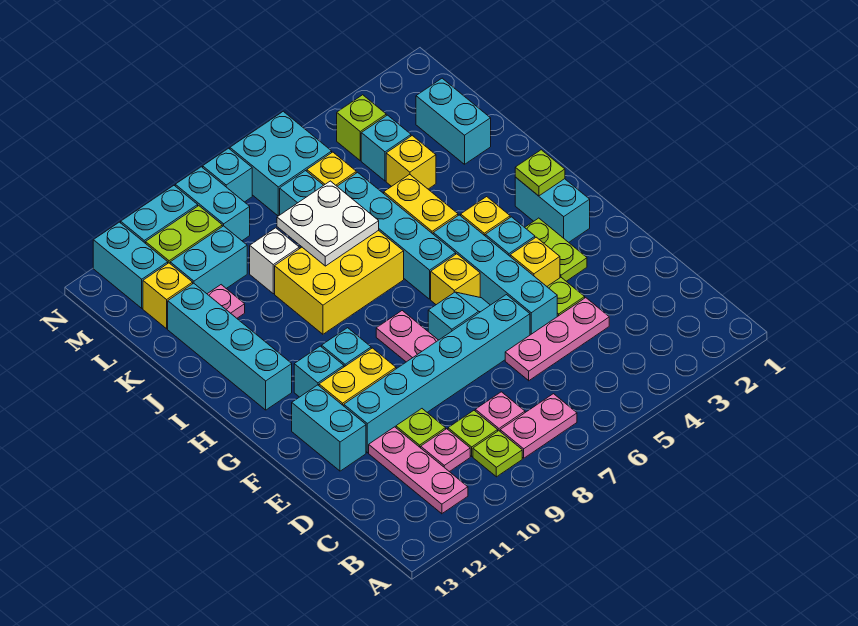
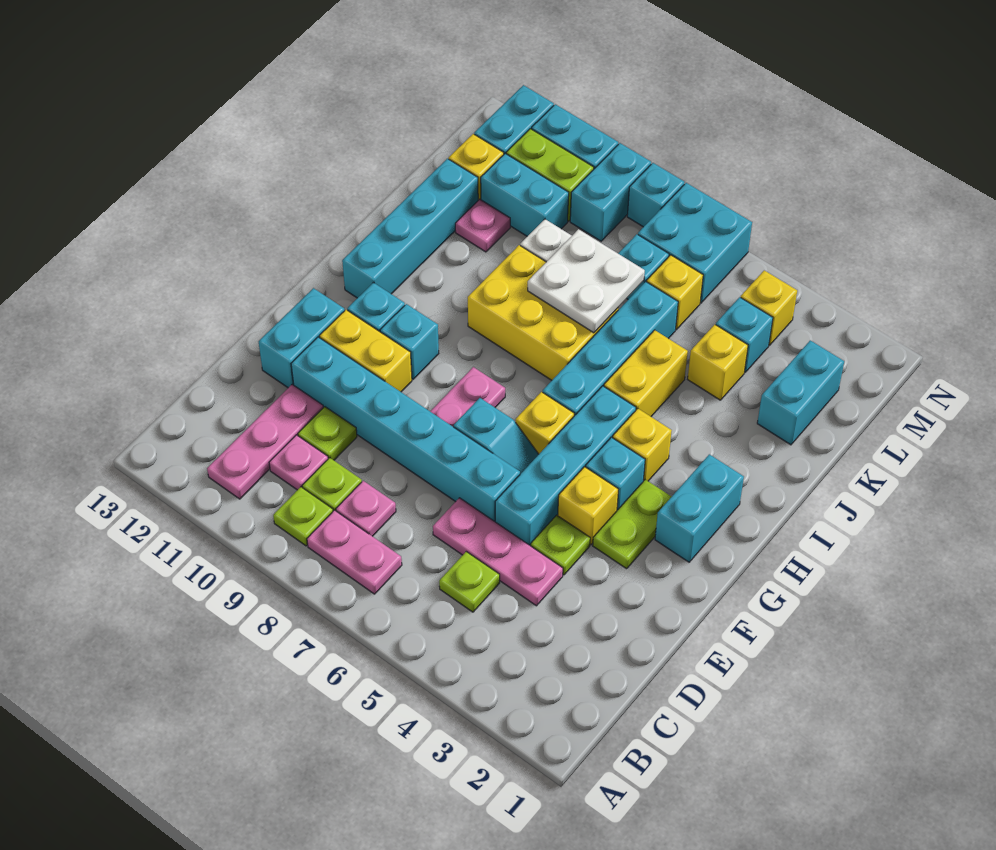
lime plate H2 level 2 -> lime plate C5 level 1
lime brick M4 level 1 -> yellow brick M4 level 1

